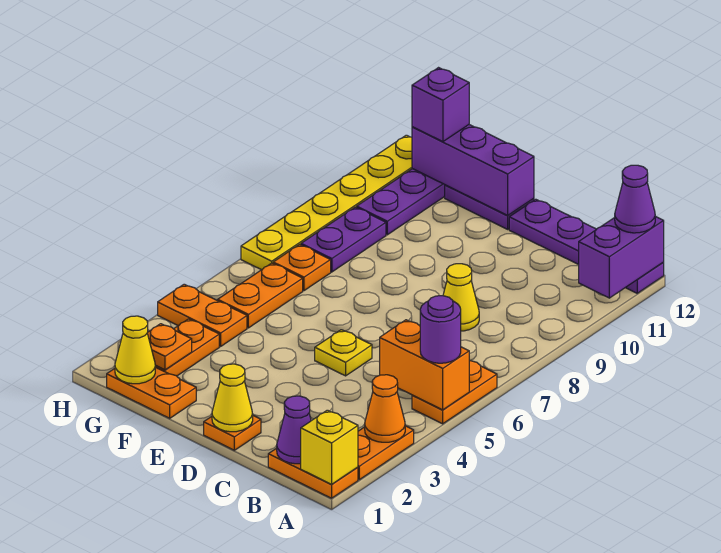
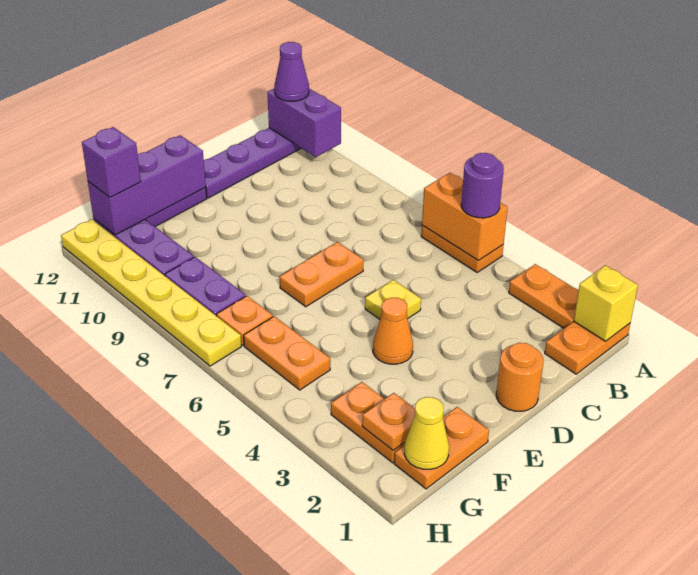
orange cone A3 level 2 -> orange cone E4 level 1
orange brick A5:B5 level 2 -> orange brick A5:A6 level 2
purple cone B1 level 2 -> none
yellow cone C8 level 1 -> none
orange plate D1 level 1 -> orange round brick D1 level 1
yellow cone D1 level 2 -> none
orange plate G4:H4 level 1 -> orange plate D7:E7 level 1

